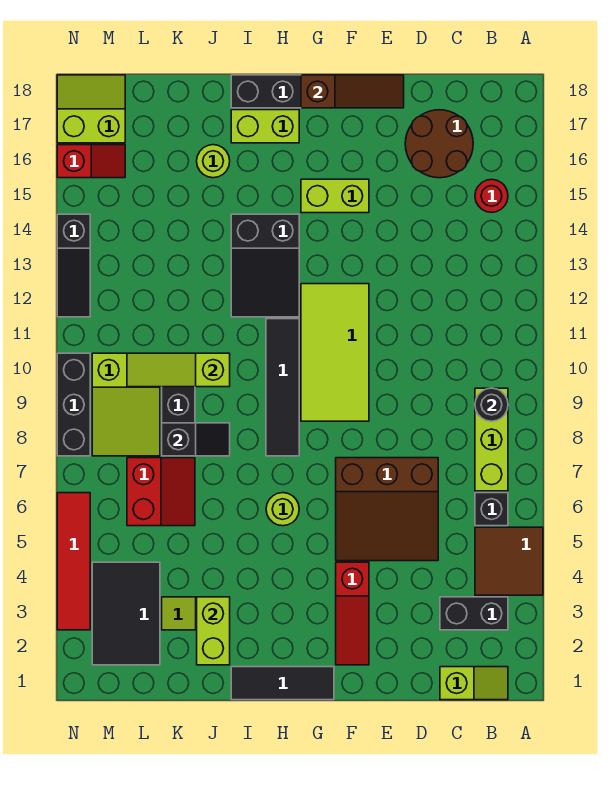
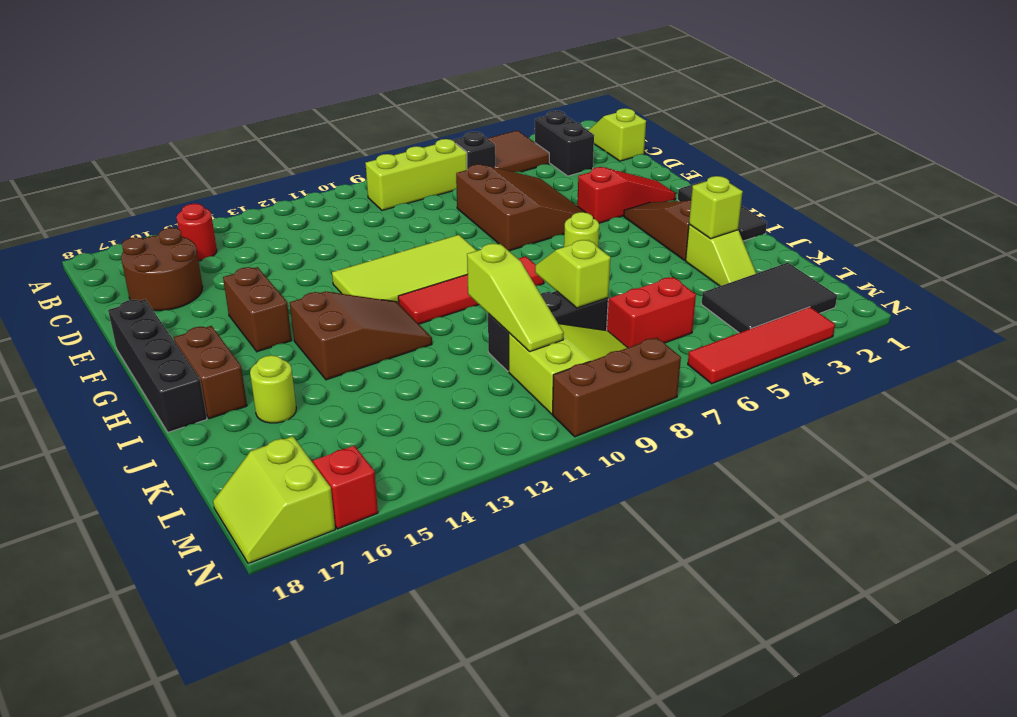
black round brick B9 level 2 -> none
brown slope E18:G18 level 2 top G -> brown slope G3:I3 level 1 top I
lime brick F15:G15 level 1 -> brown brick F15:G15 level 1
black tile H8:H11 level 1 -> red tile H8:H11 level 1
black slope H12:I14 level 1 top 14 -> brown slope H12:I14 level 1 top 14
lime brick H17:I17 level 1 -> brown brick H17:I17 level 1
lime brick J2:J3 level 2 -> lime brick J3 level 2
black slope J8:K8 level 2 top K -> lime slope J8:K8 level 2 top K
black brick N8:N10 level 1 -> brown brick N8:N10 level 1
black slope N12:N14 level 1 top 14 -> none

